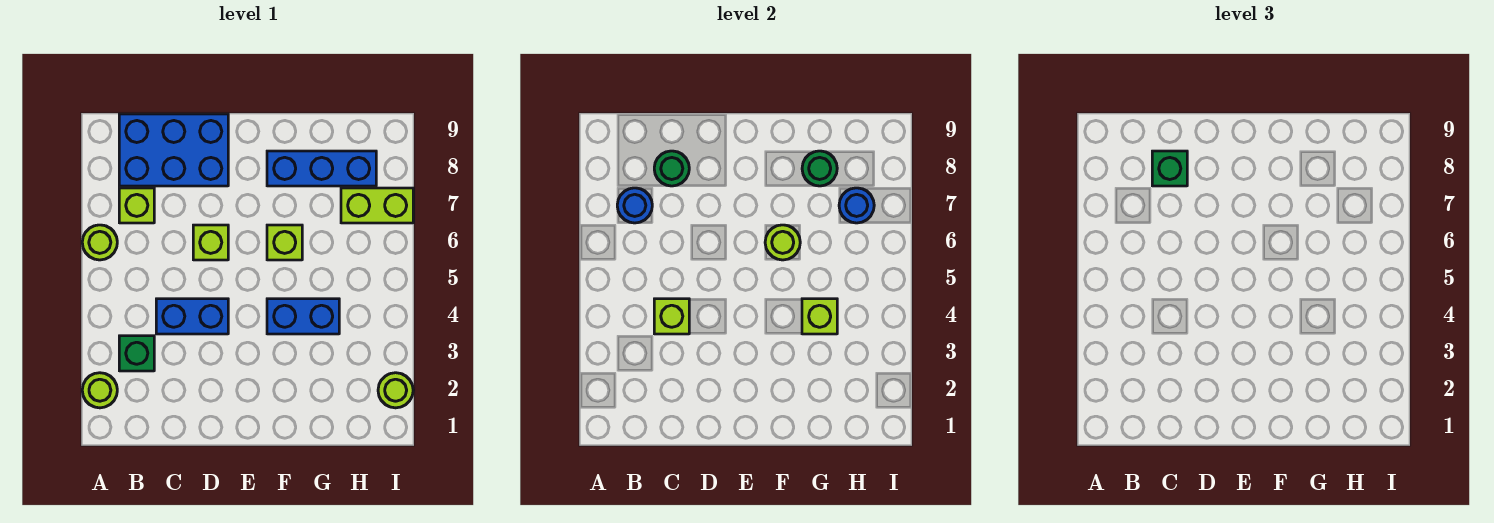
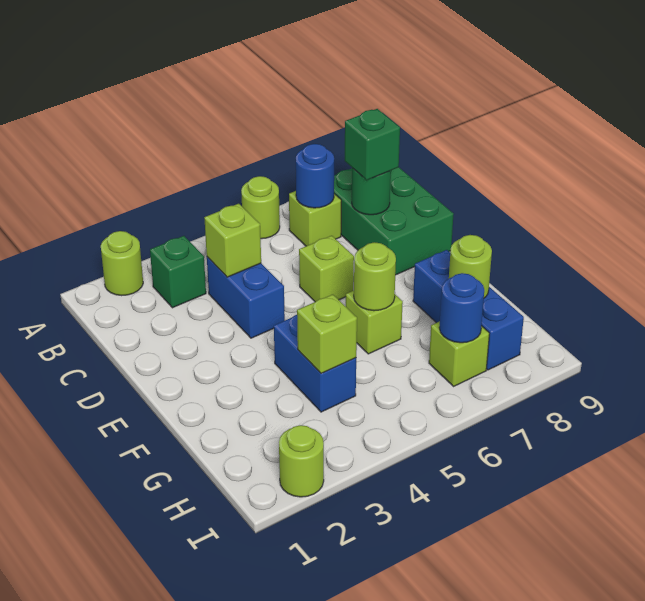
blue brick B8:D9 level 1 -> green brick B8:D9 level 1
green round brick G8 level 2 -> lime round brick G8 level 2
lime brick H7:I7 level 1 -> lime brick H7 level 1

